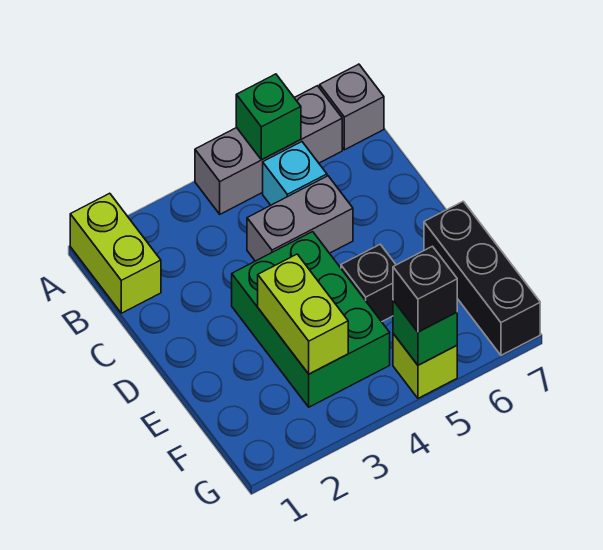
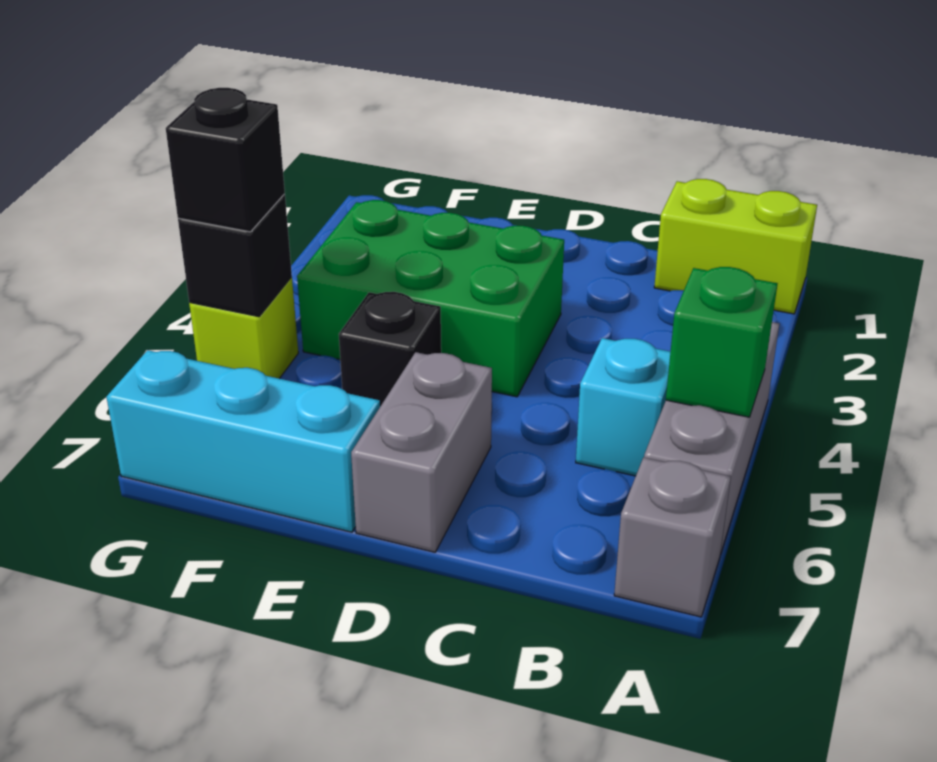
grey brick C4:C5 level 1 -> grey brick D6:D7 level 1
lime brick E3:F3 level 2 -> none
black brick E7:G7 level 1 -> cyan brick E7:G7 level 1
green brick G5 level 2 -> black brick G5 level 2

